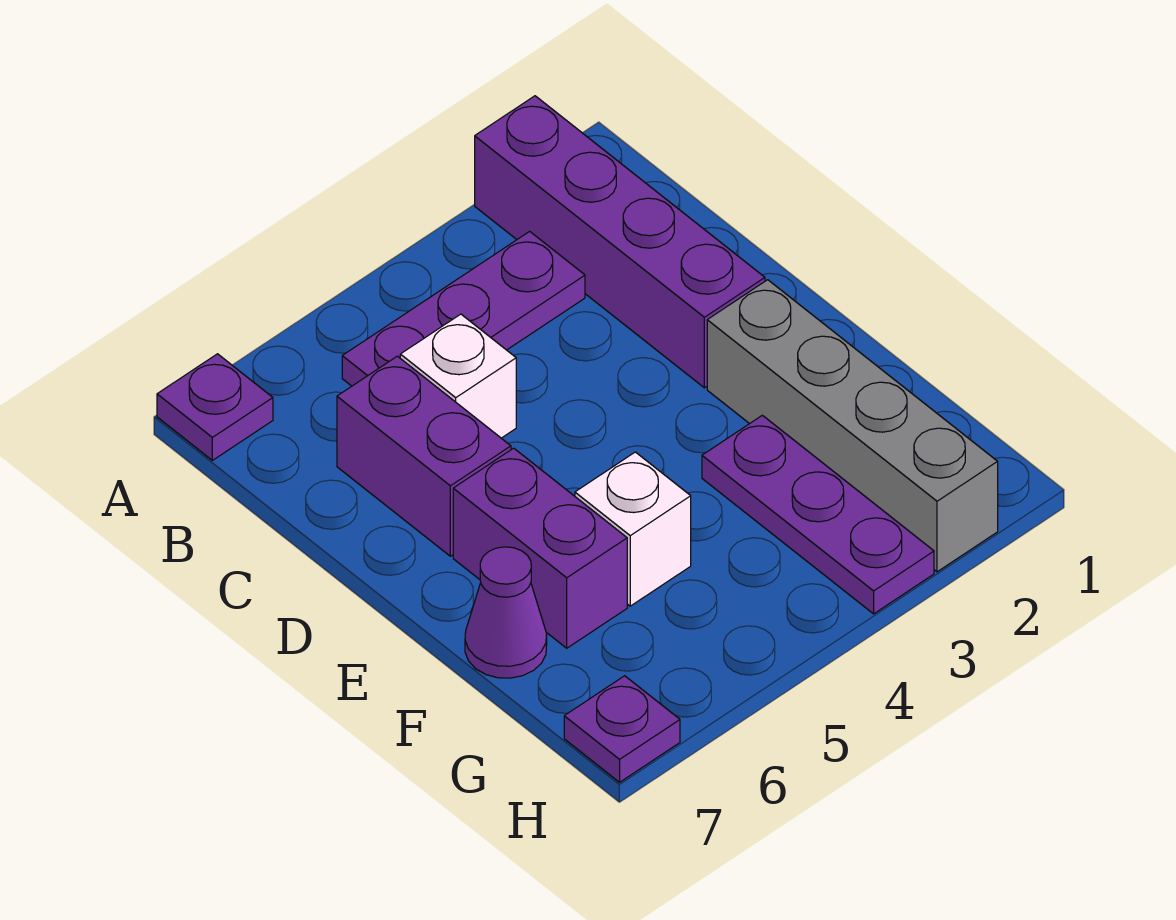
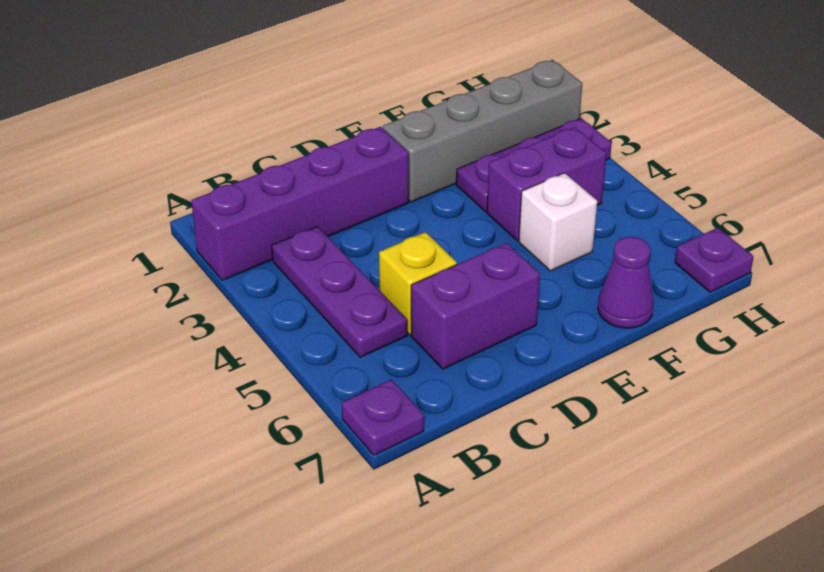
white brick C5 level 1 -> yellow brick C5 level 1
purple brick E6:F6 level 1 -> purple brick F4:G4 level 1

